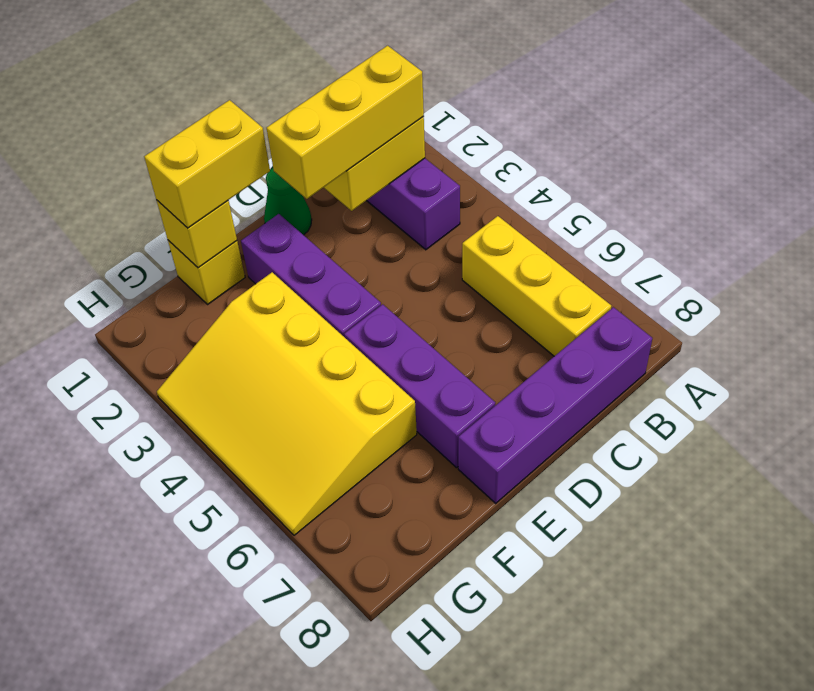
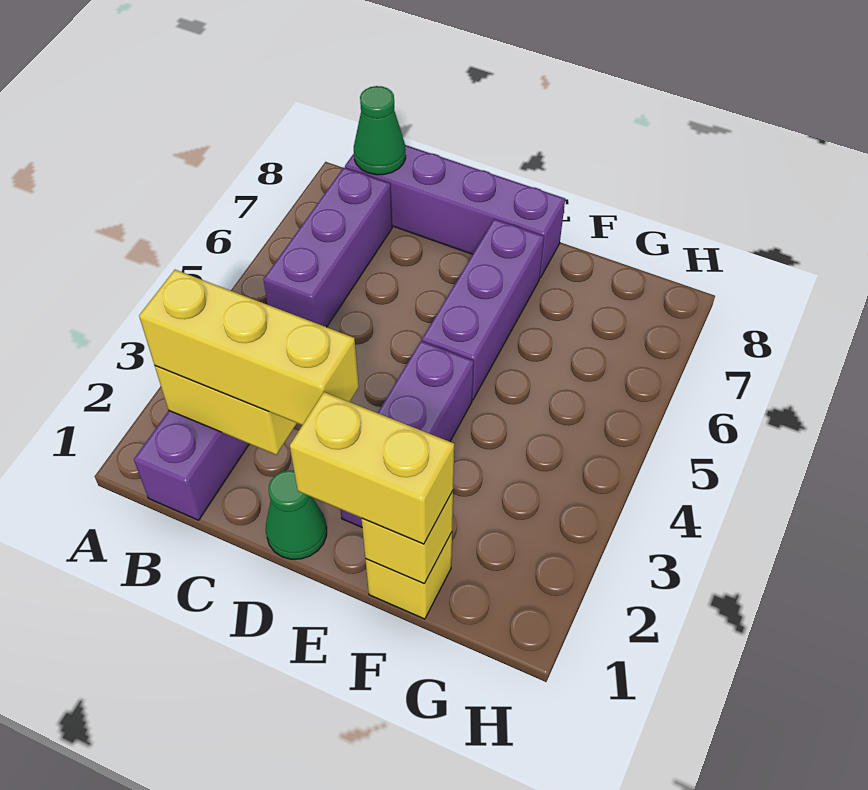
yellow brick B5:B7 level 1 -> purple brick B5:B7 level 1
none -> green cone B8 level 2
yellow slope F3:H6 level 1 top F -> none

